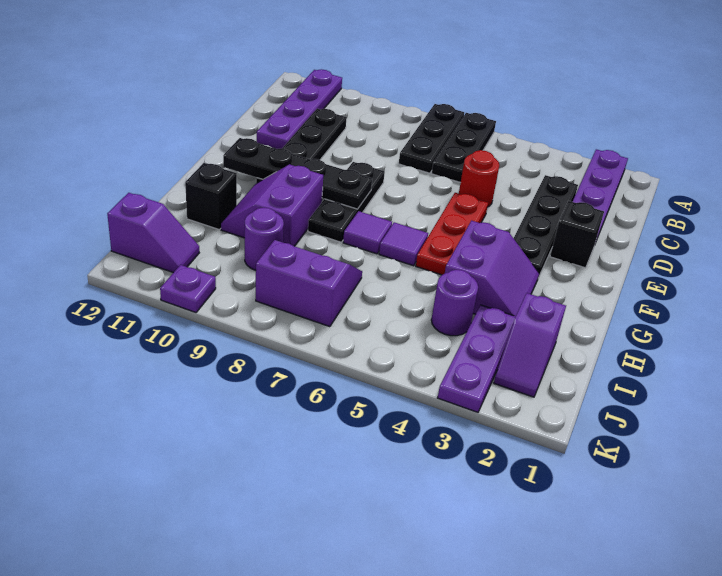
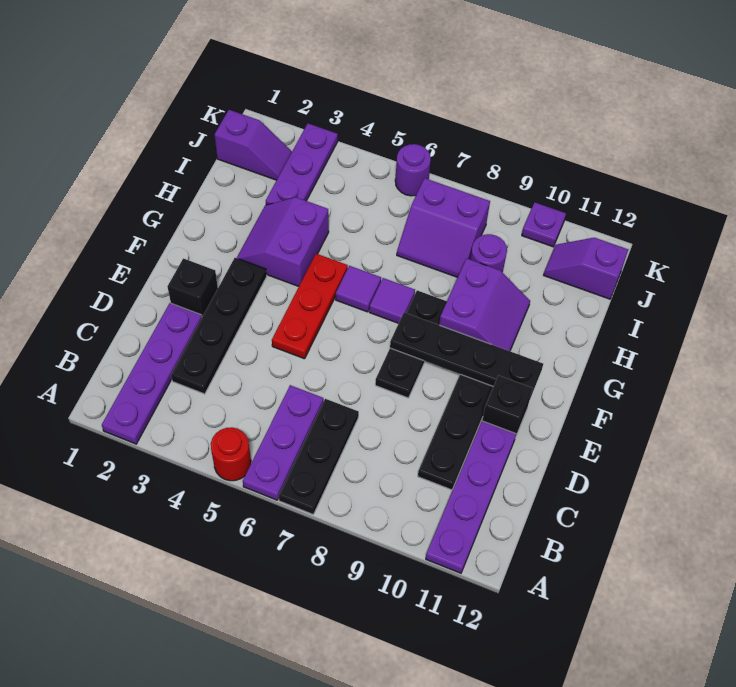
black plate A6:C6 level 1 -> purple plate A6:C6 level 1
red round brick D5 level 1 -> red round brick A5 level 1
black brick H11 level 1 -> black brick E11 level 1
purple slope I2:J2 level 1 top I -> purple slope J1:J2 level 1 top 1
purple round brick I4 level 1 -> purple round brick K6 level 1

